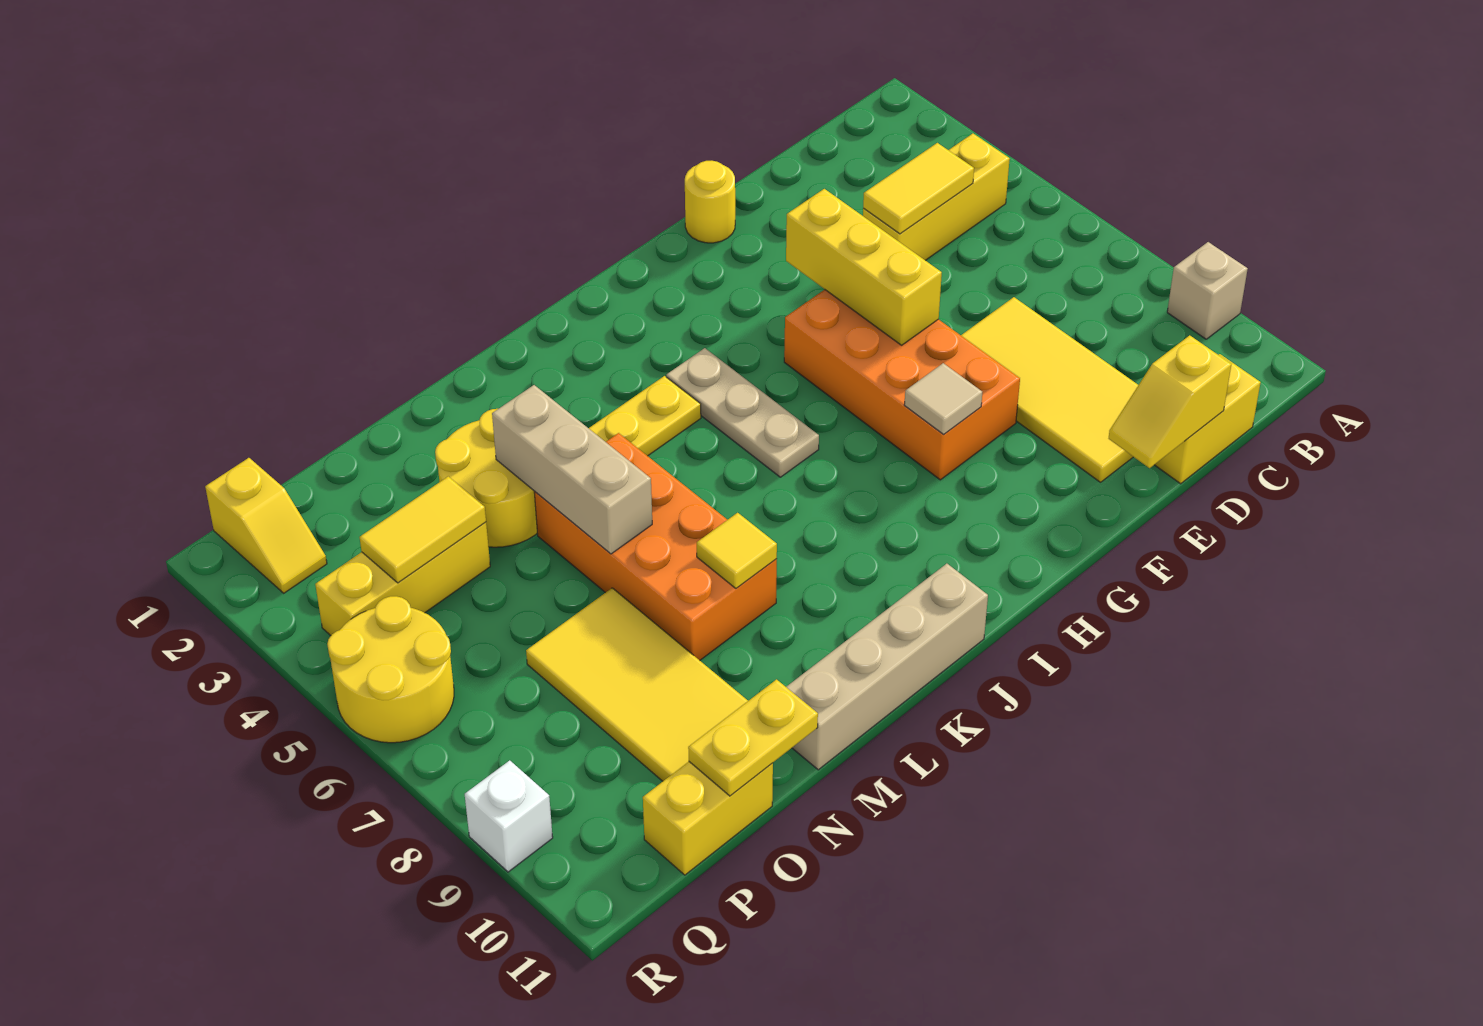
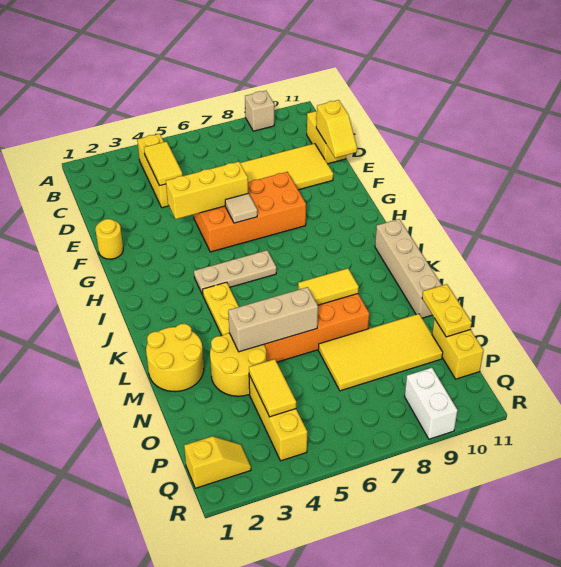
tan tile G8 level 2 -> tan tile G6 level 2
yellow tile L8 level 2 -> yellow tile L7:L8 level 2
yellow round brick Q5:R6 level 1 -> yellow round brick L1:M2 level 1
white brick R9 level 1 -> white brick Q9:R9 level 1

